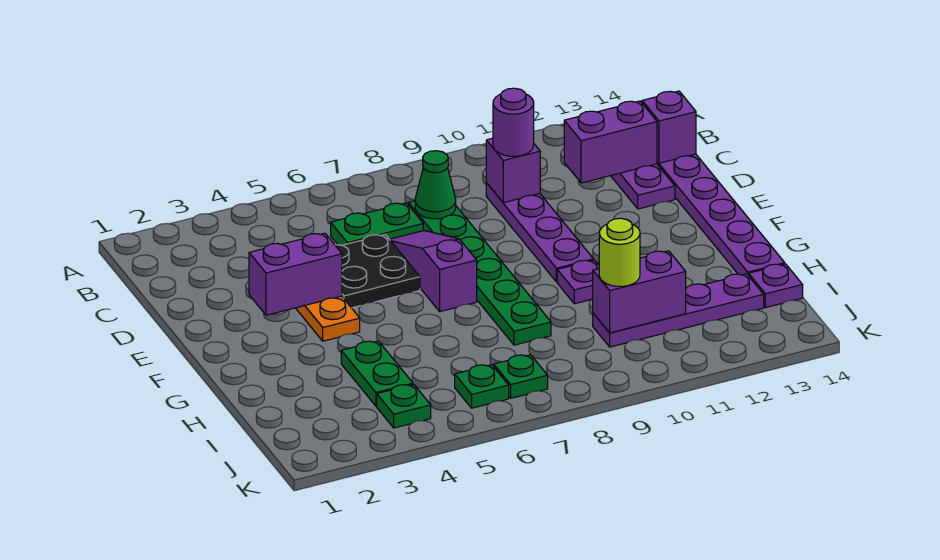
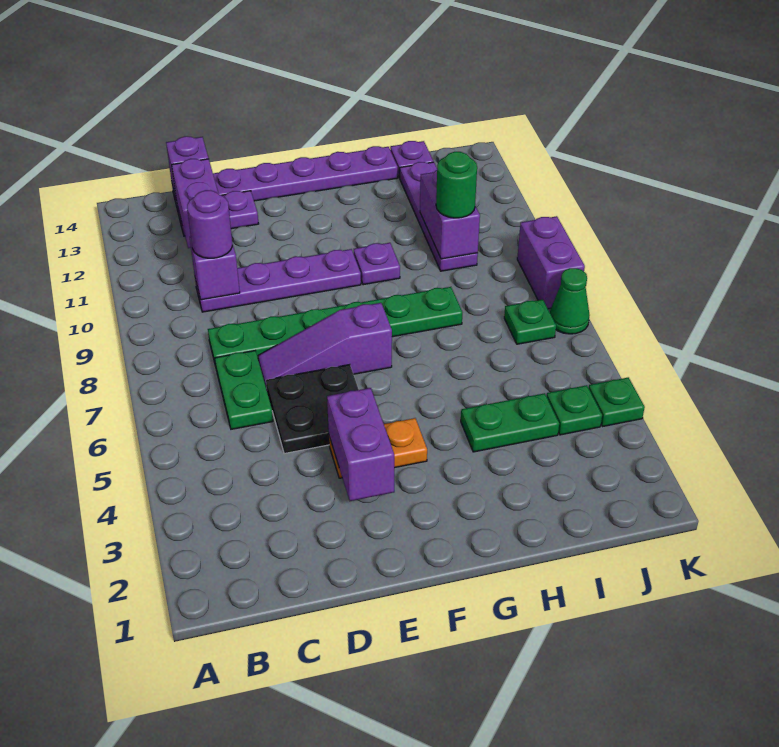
green cone C8 level 2 -> green cone K7 level 1
lime round brick I10 level 3 -> green round brick I10 level 3
green plate J6 level 1 -> green plate K4 level 1
none -> purple brick K8:K9 level 1

